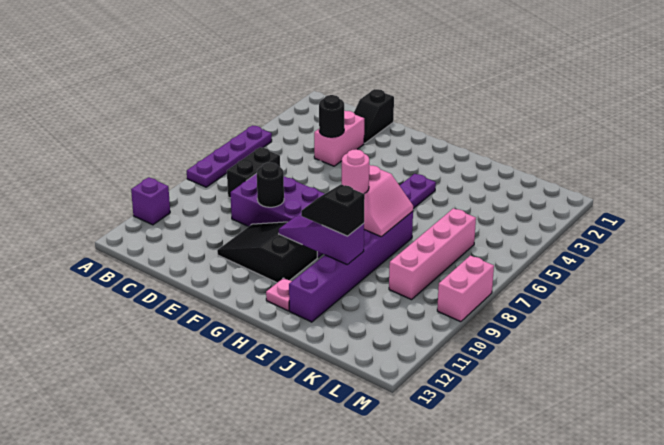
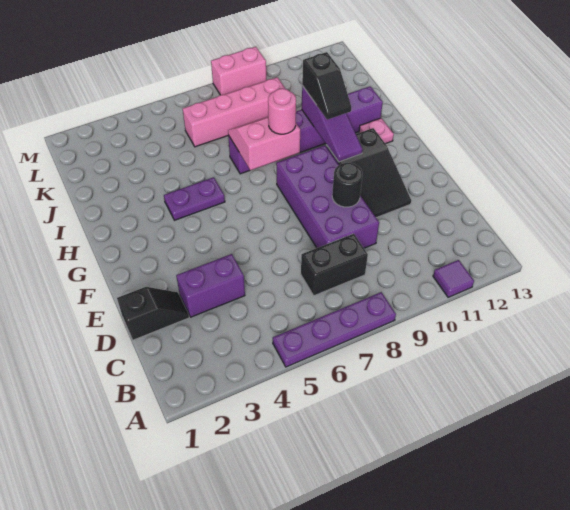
purple brick A11 level 1 -> purple tile A11 level 1
pink brick D3:D4 level 1 -> purple brick D3:D4 level 1
black round brick D4 level 2 -> none

